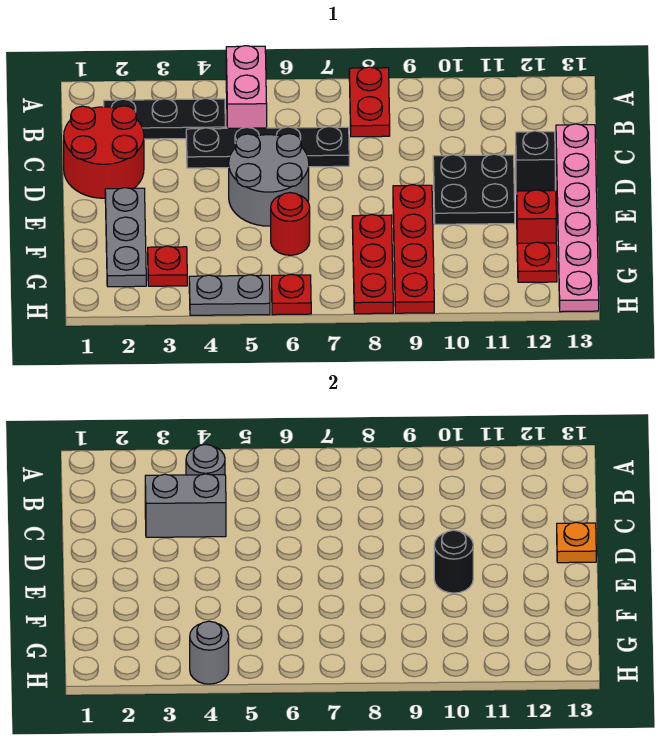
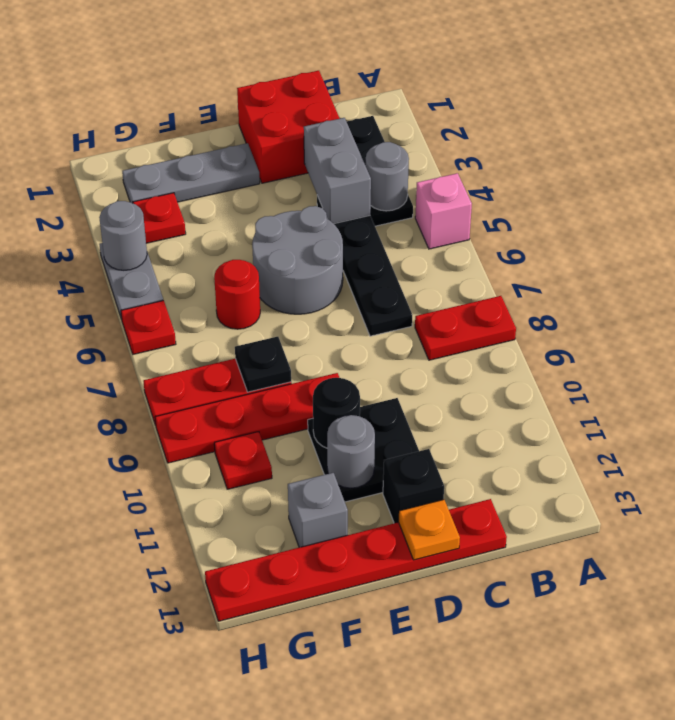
pink brick A5:B5 level 1 -> pink brick A5 level 1
red round brick C1:D2 level 1 -> red brick C1:D2 level 1
pink plate C13:H13 level 1 -> red plate C13:H13 level 1
none -> grey round brick E11 level 2
none -> black plate F8 level 2
red brick F12 level 1 -> grey brick F12 level 1
red plate G12 level 1 -> red plate G10 level 1

